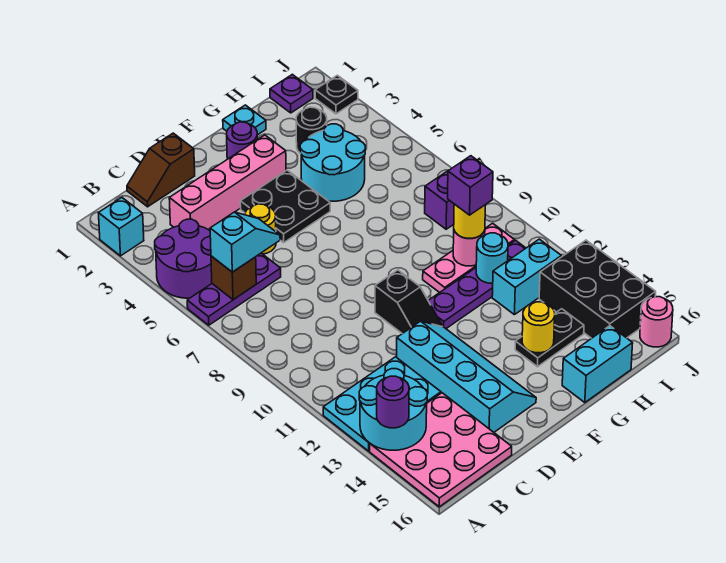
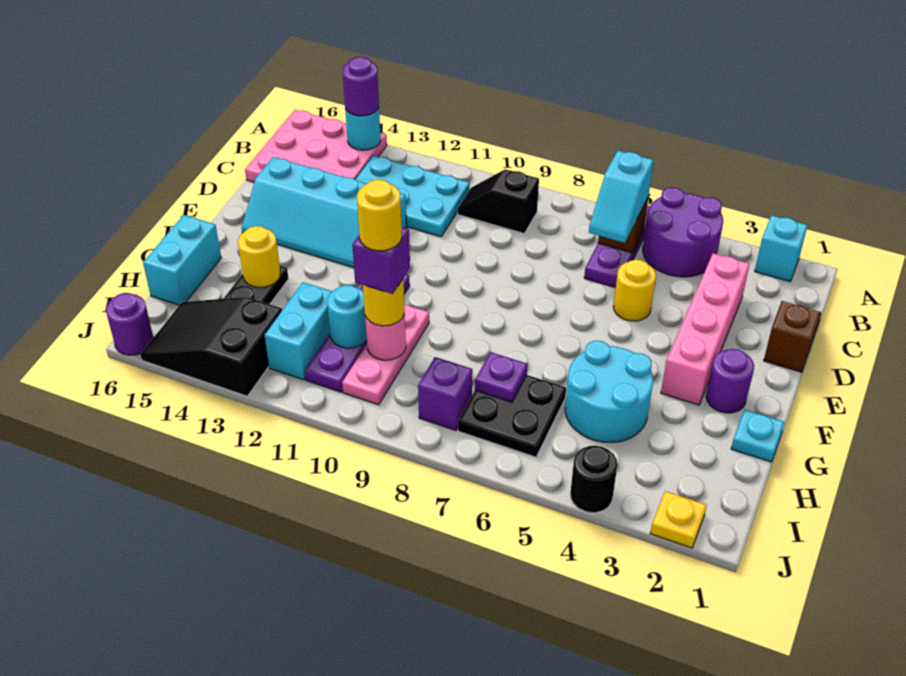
cyan plate A12:C13 level 1 -> cyan plate B11:C13 level 1
cyan round brick A13:B14 level 2 -> cyan round brick A14 level 2
black plate E4:F5 level 1 -> black plate H6:I7 level 1
black slope E10:E11 level 1 top 10 -> black slope B9:B10 level 1 top 9
black round brick H3 level 1 -> black round brick J4 level 1
none -> yellow round brick H10 level 5
purple plate I1 level 1 -> purple plate H7 level 2
black brick I13:J15 level 1 -> black slope I13:J15 level 1 top 13
black plate J2 level 1 -> yellow plate J2 level 1
pink round brick J16 level 1 -> purple round brick J16 level 1

